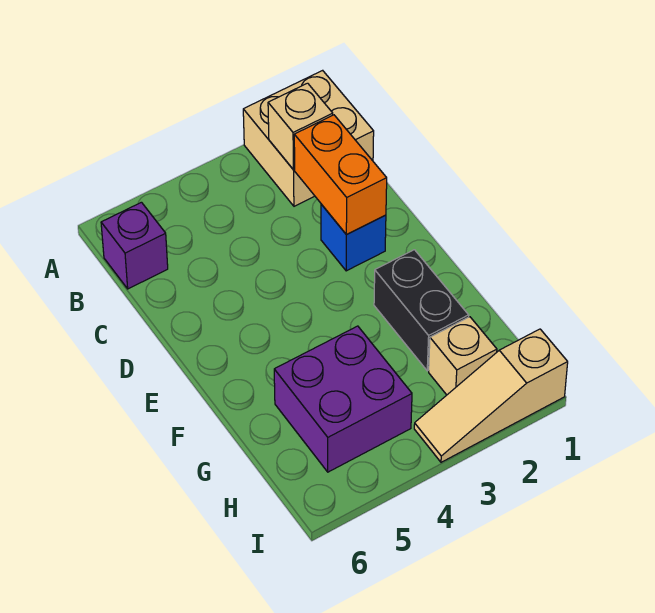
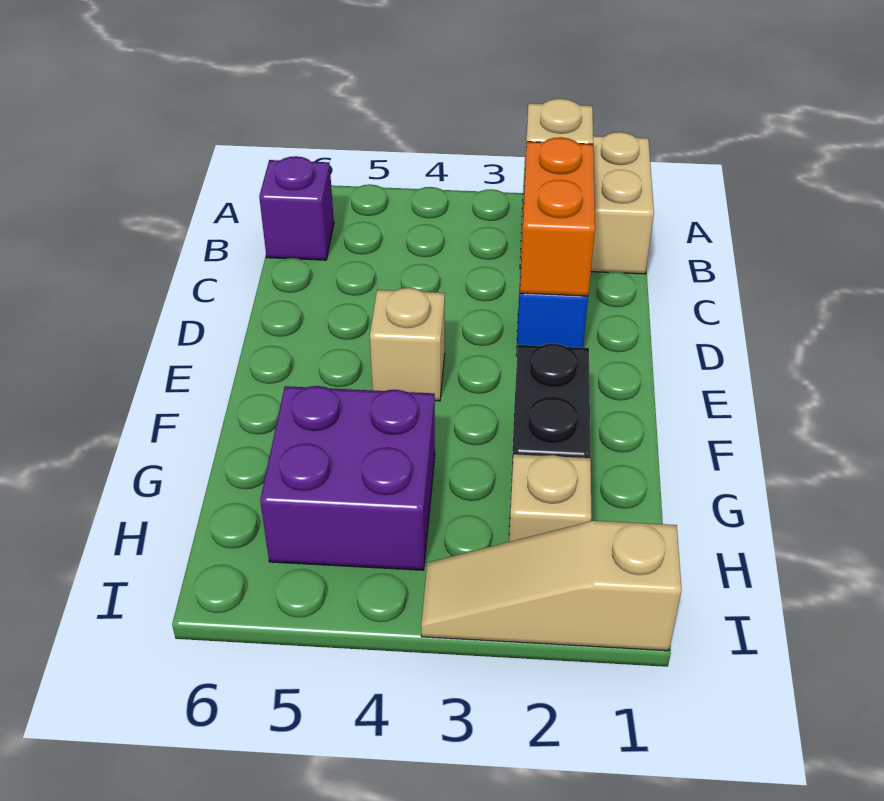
none -> tan brick E4 level 1

